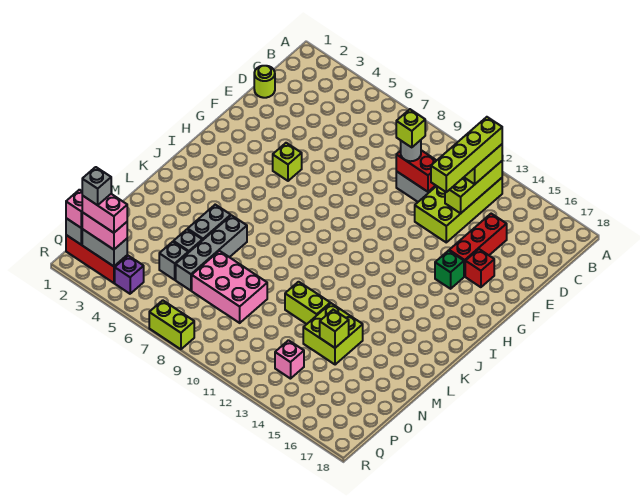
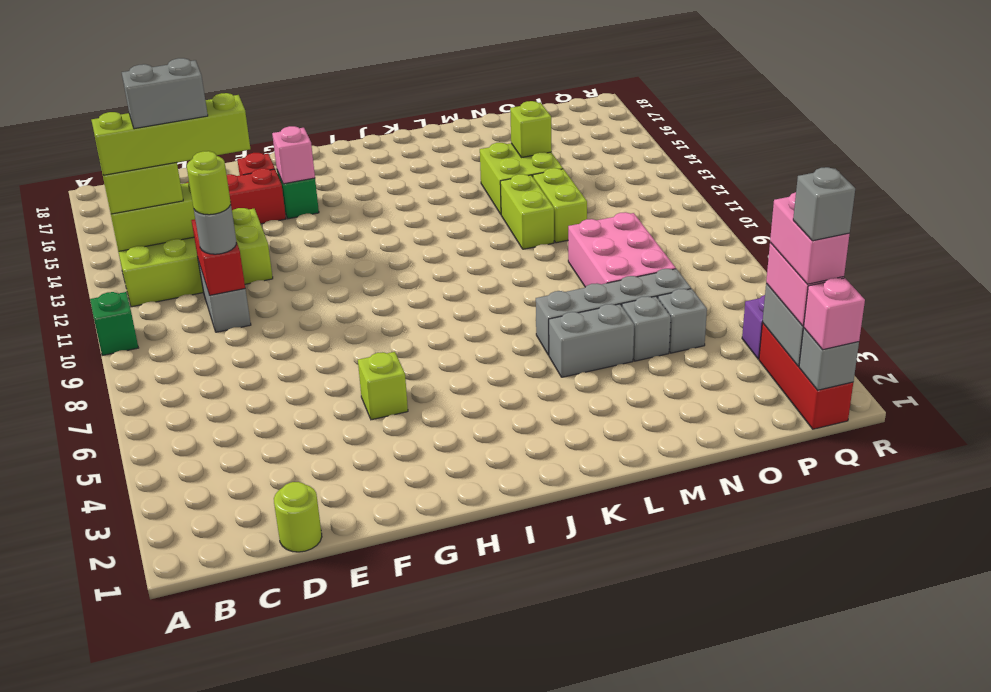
none -> green brick A10 level 1
none -> grey brick C13:D13 level 5
lime brick D10 level 4 -> lime round brick D10 level 4
pink brick P13 level 1 -> pink brick G15 level 2
lime brick R7:R8 level 1 -> lime brick N11:N12 level 1

